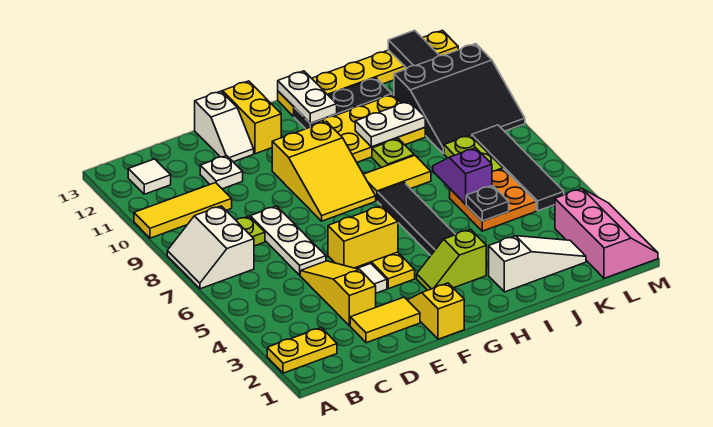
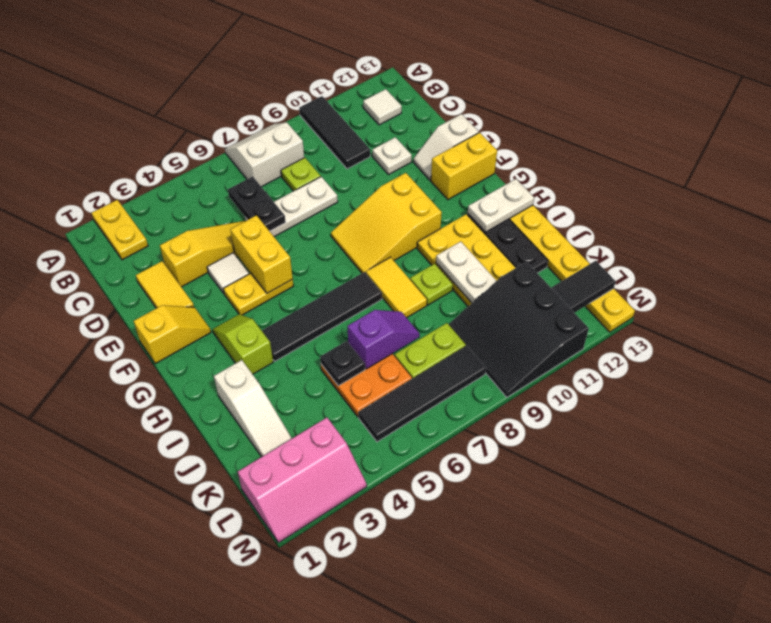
yellow tile A10:C10 level 1 -> black tile A10:C10 level 1
none -> black plate C6:D6 level 2

